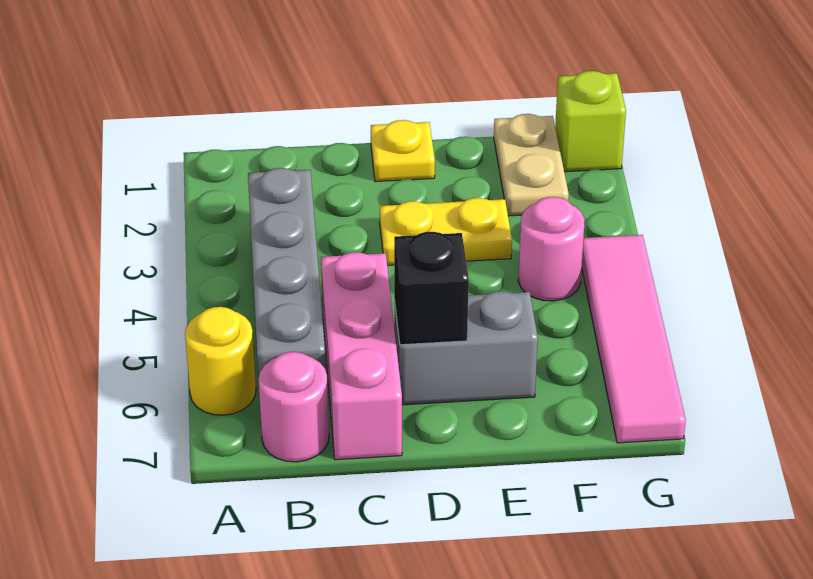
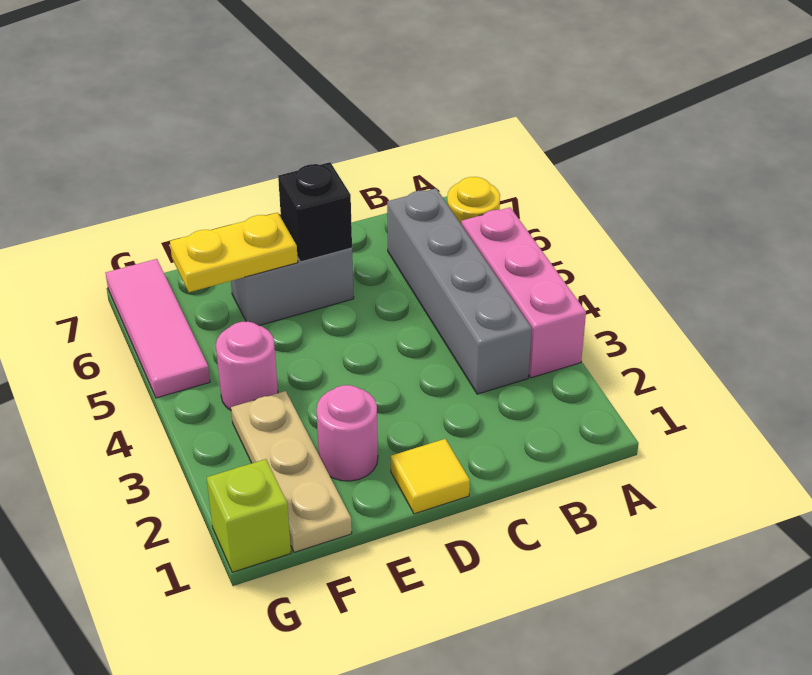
pink round brick B7 level 1 -> pink round brick E2 level 1
pink brick C5:C7 level 1 -> pink brick A3:A5 level 1
yellow plate D1 level 1 -> yellow tile D1 level 1
yellow plate D3:E3 level 1 -> yellow plate E6:F6 level 2
tan plate F1:F2 level 1 -> tan plate F1:F3 level 1
pink tile G4:G7 level 1 -> pink tile G5:G7 level 1

